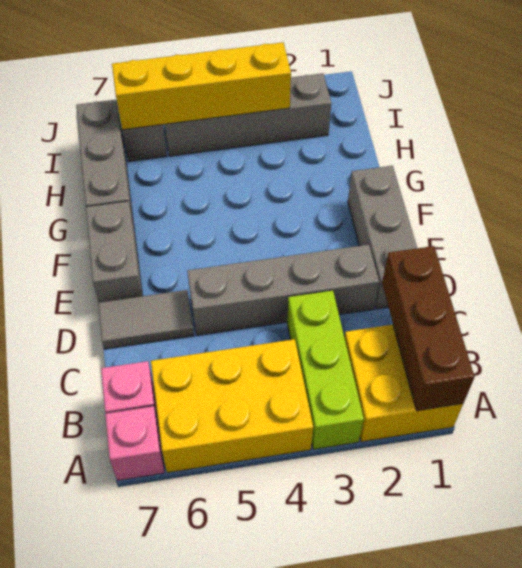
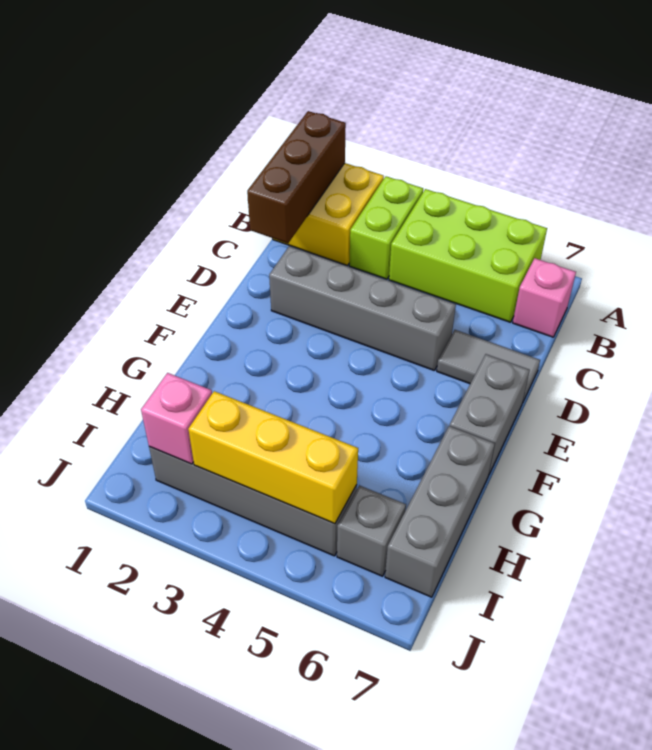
lime brick A3:C3 level 1 -> lime brick A3:B3 level 1
yellow brick A4:B6 level 1 -> lime brick A4:B6 level 1
pink brick A7 level 1 -> pink brick I2 level 2
grey brick D1:F1 level 1 -> none
yellow brick I3:I6 level 2 -> yellow brick I3:I5 level 2

